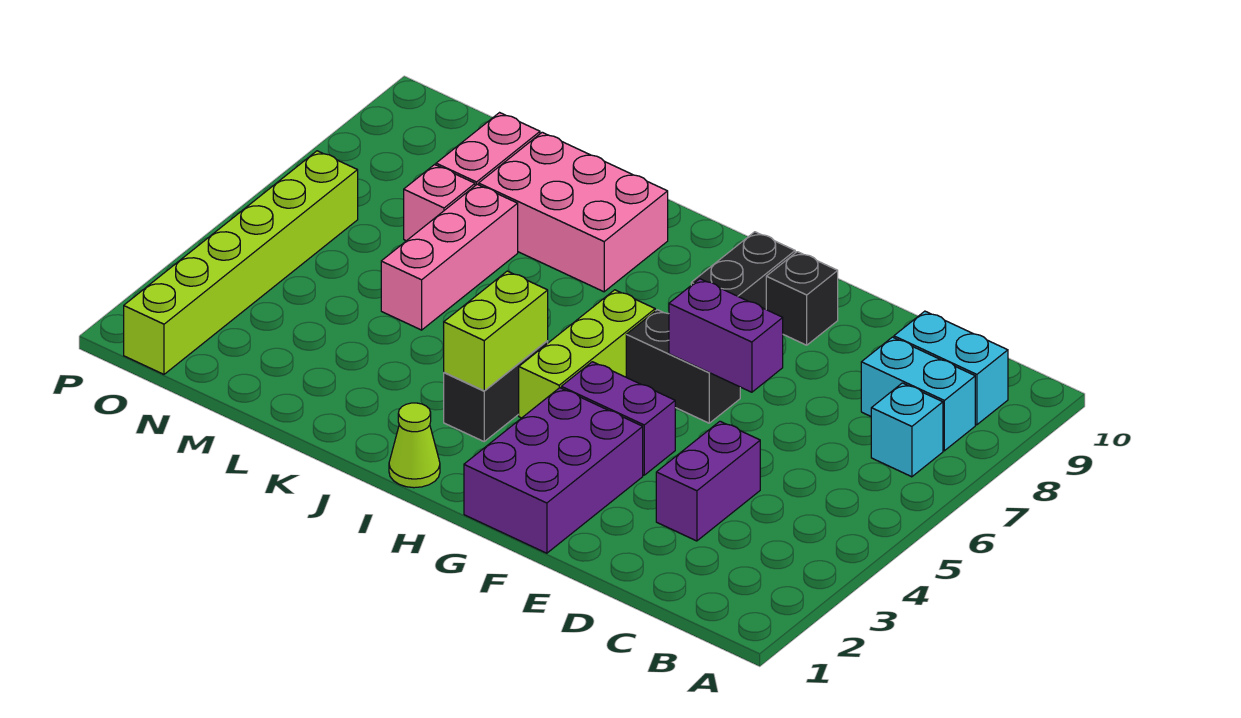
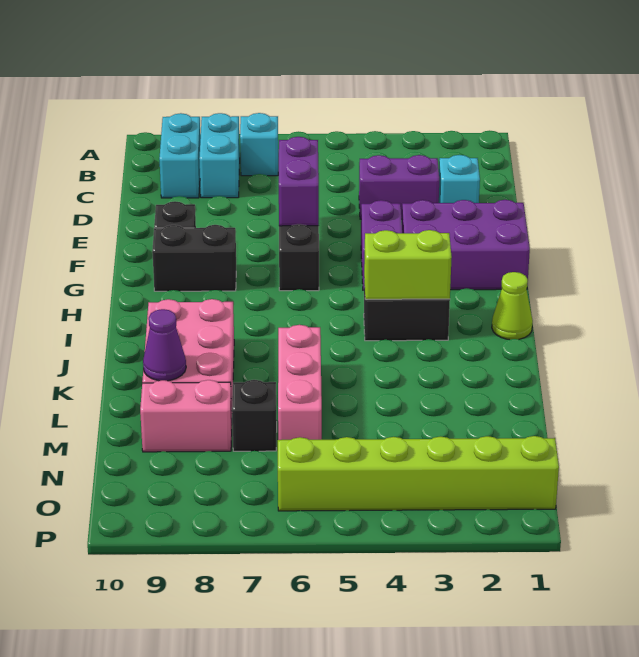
none -> cyan brick D2 level 1
lime brick H4:H6 level 1 -> none
pink brick L5:L7 level 1 -> pink brick K6:M6 level 1
none -> purple cone L9 level 2
pink brick M7 level 1 -> black brick M7 level 1

